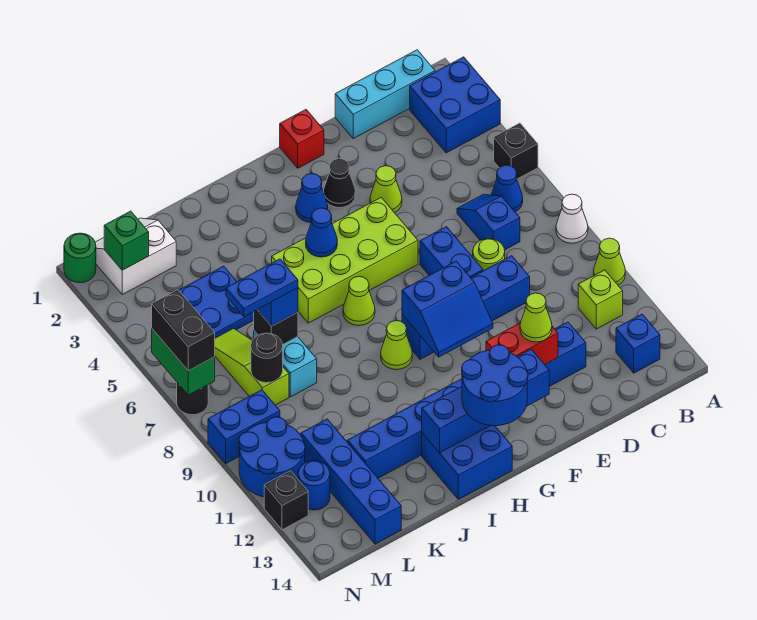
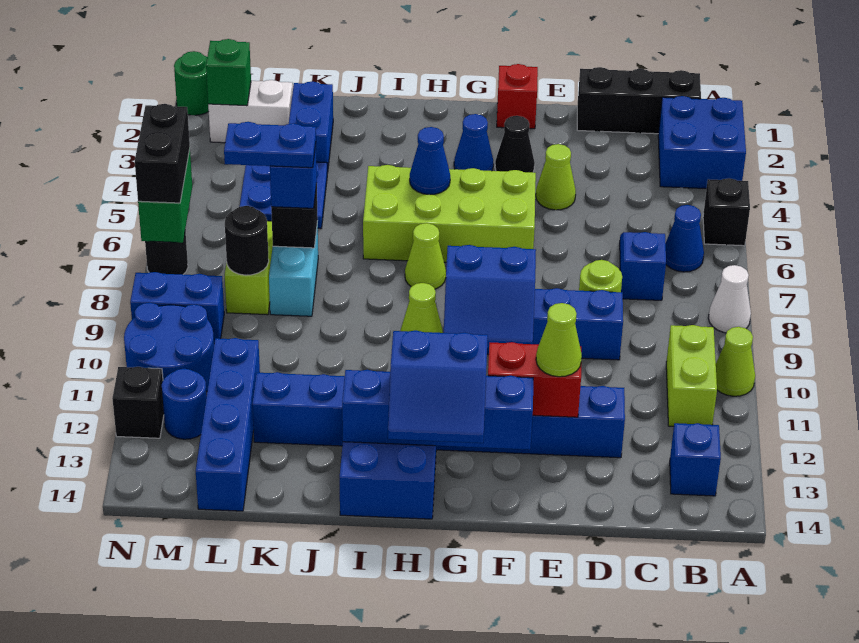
cyan brick B1:D1 level 1 -> black brick B1:D1 level 1
lime brick B11 level 1 -> lime brick B10:B11 level 1
blue brick E7:E8 level 1 -> blue brick K2:K3 level 1
blue round brick G13:H14 level 3 -> blue slope G13:H14 level 3 top 13

